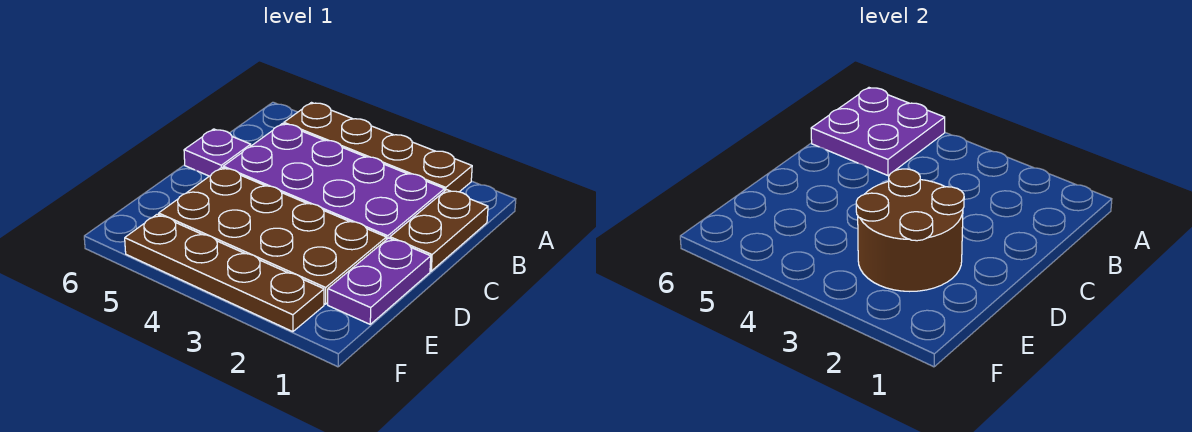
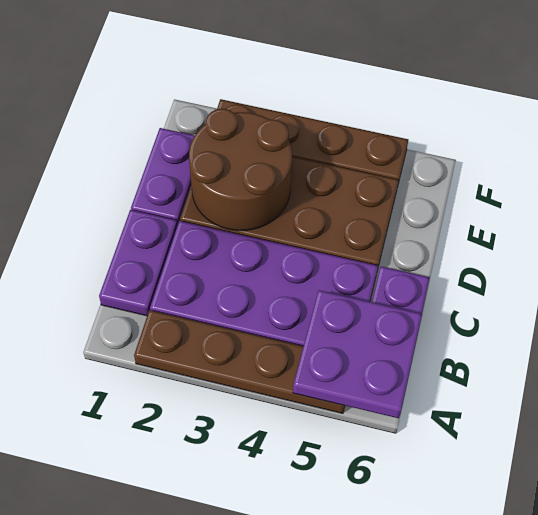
brown plate B1:C1 level 1 -> purple plate B1:C1 level 1

